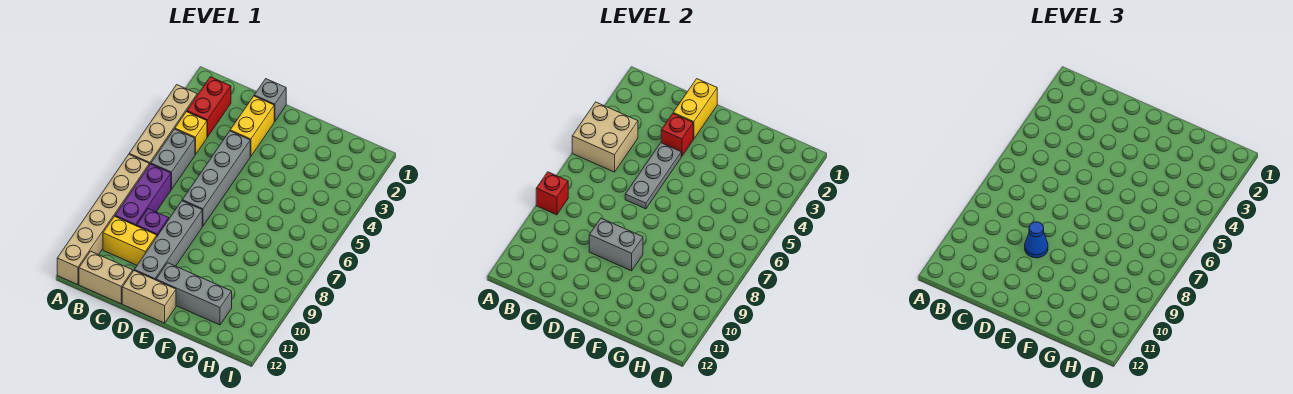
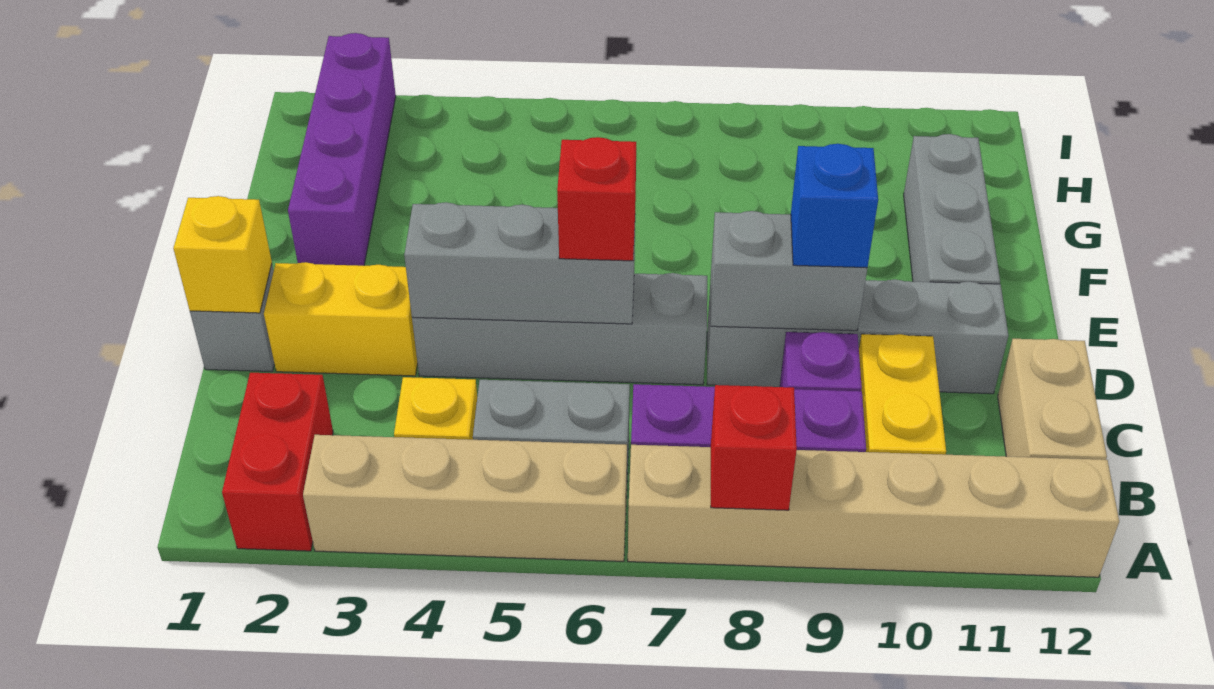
tan brick A4:B5 level 2 -> none
red brick B2:B3 level 1 -> red brick A2:B2 level 1
yellow brick D1:D2 level 2 -> yellow brick D1 level 2
red brick D3 level 2 -> red brick D6 level 3
grey plate D4:D6 level 2 -> grey brick D4:D6 level 2
grey brick D9:E9 level 2 -> grey brick D8:D9 level 2
blue cone D9 level 3 -> blue brick D9 level 3
tan brick D12:E12 level 1 -> none
none -> purple brick F2:I2 level 1

